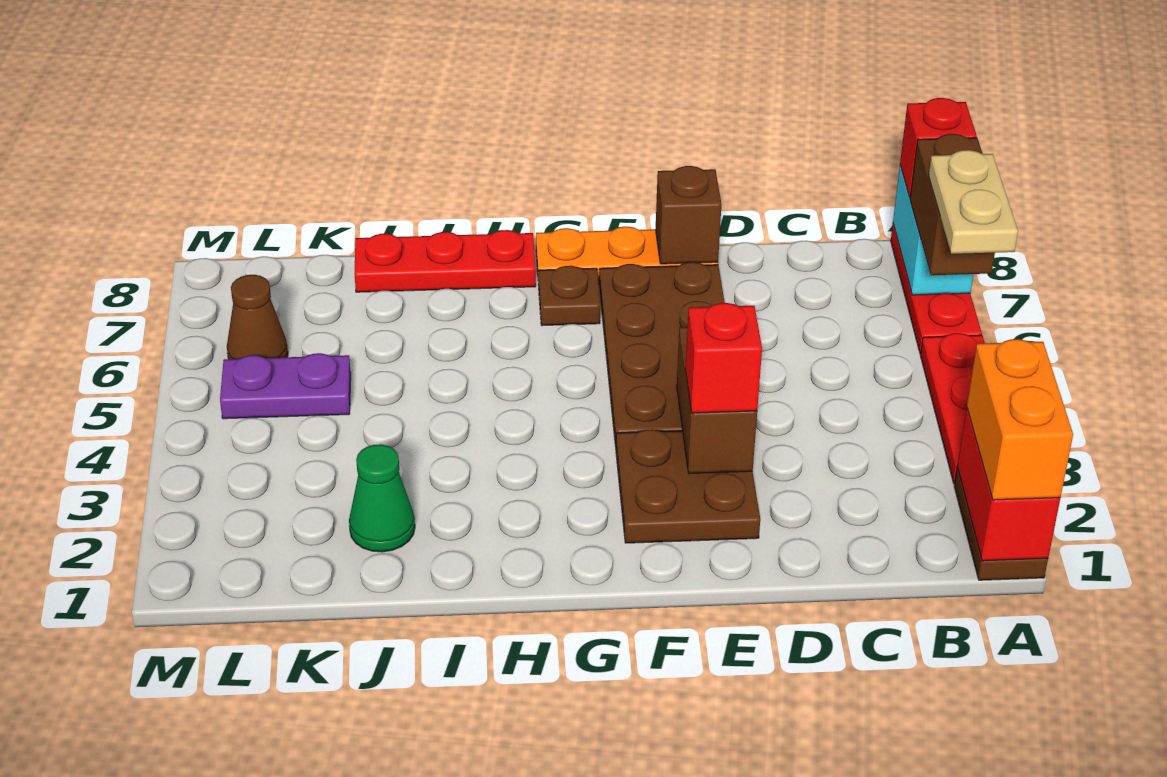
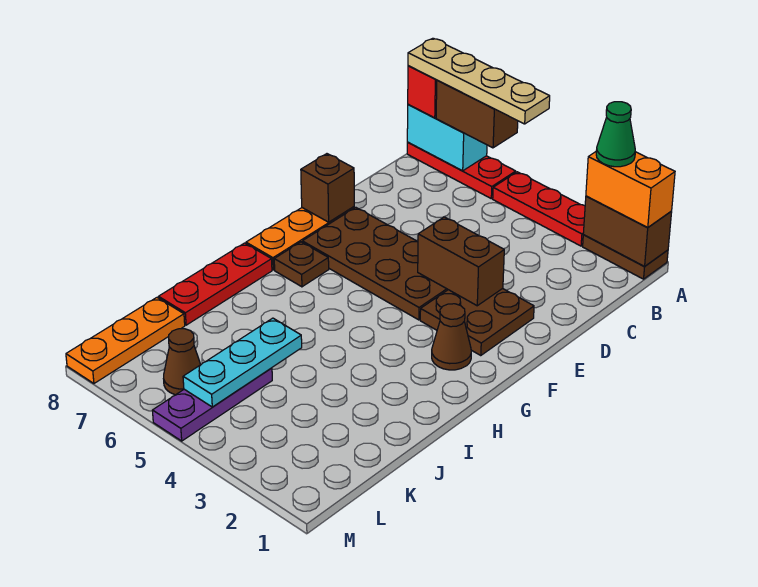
red brick A1:A2 level 2 -> brown brick A1:A2 level 2
tan plate A5:A6 level 4 -> tan plate A5:A8 level 4
red brick E3 level 3 -> none
none -> brown cone G2 level 1
green cone J2 level 1 -> green cone A2 level 4
none -> cyan plate J5:L5 level 2
purple plate K5:L5 level 1 -> purple plate K5:M5 level 1
none -> orange plate K8:M8 level 1

